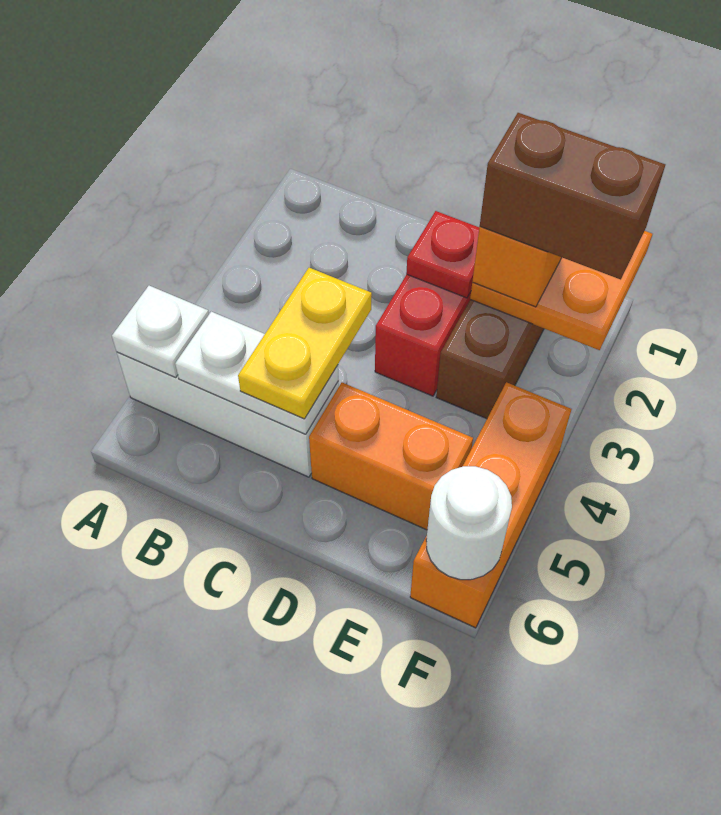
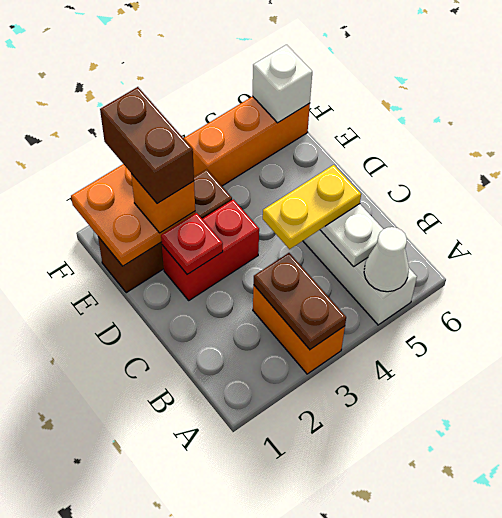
none -> brown plate A3:B3 level 2
white plate A5 level 2 -> white cone A5 level 2
orange brick D5:E5 level 1 -> orange brick A3:B3 level 1
white round brick F6 level 2 -> white brick F6 level 2

